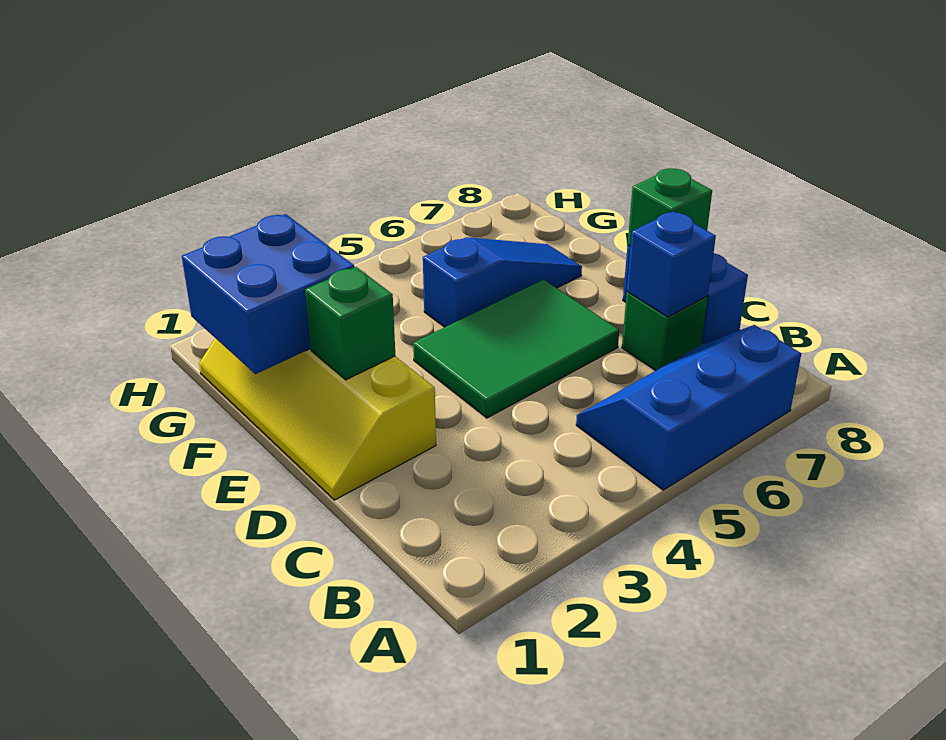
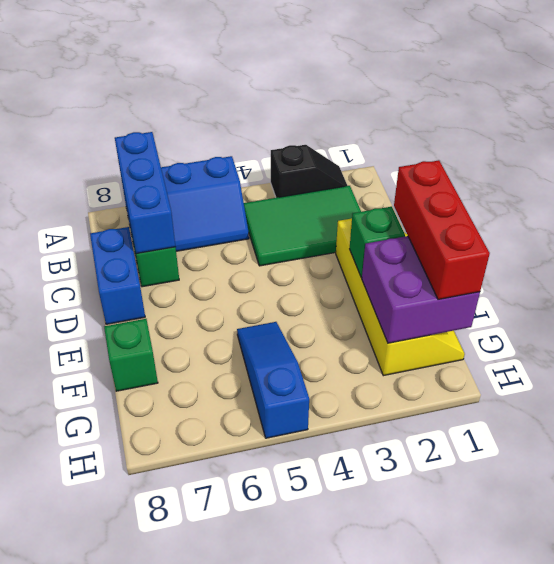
none -> black slope A2:A3 level 1 top 3
blue brick C7 level 2 -> blue brick A7:C7 level 2
green tile D4:E6 level 1 -> green tile B2:C4 level 1
green brick D8 level 2 -> green brick F8 level 1
none -> red brick E1:G1 level 3
blue brick F1:G2 level 2 -> purple brick F1:G2 level 2
blue slope F5:F7 level 1 top 5 -> blue slope F5:H5 level 1 top H

